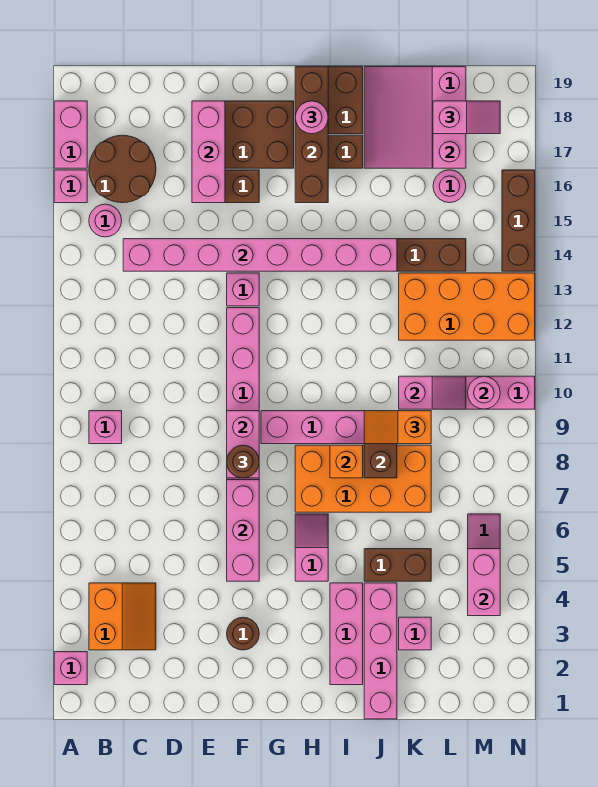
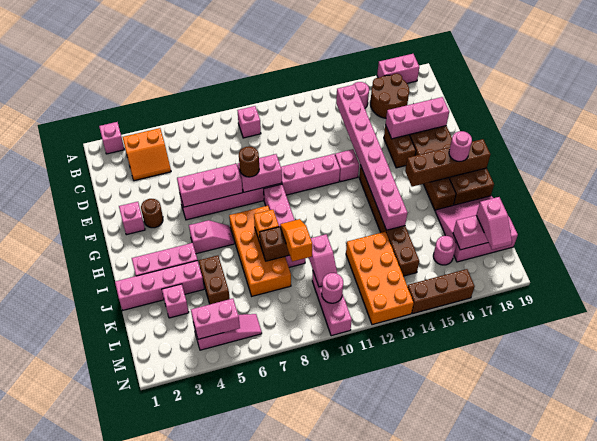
pink brick A16 level 1 -> pink brick F2 level 1

